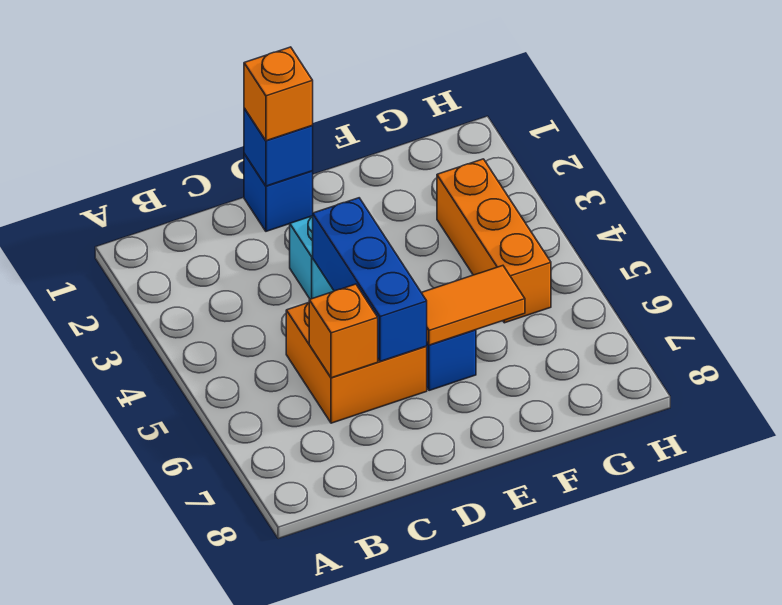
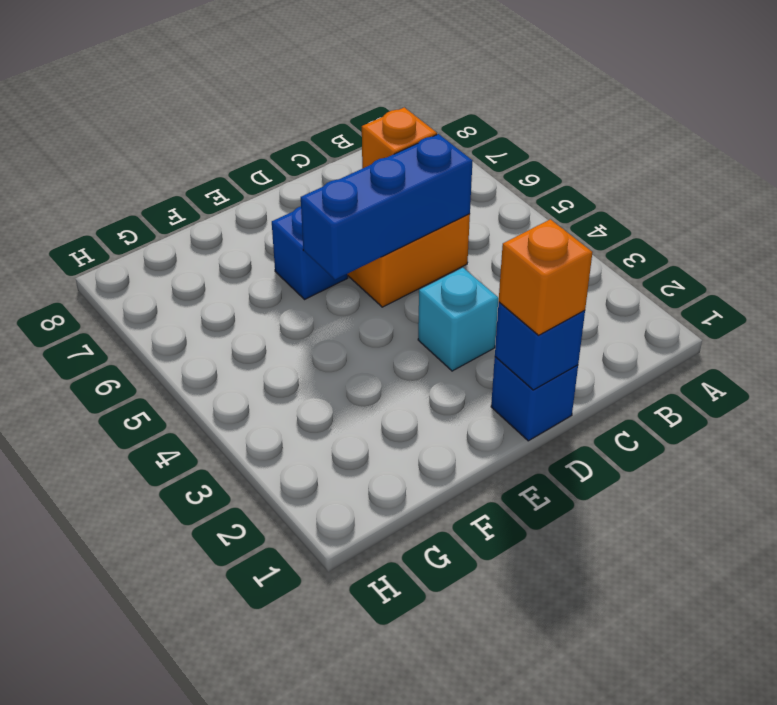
blue brick D4:D6 level 2 -> blue brick C5:E5 level 2
orange tile E6:F6 level 2 -> none
orange brick G3:G5 level 1 -> none

